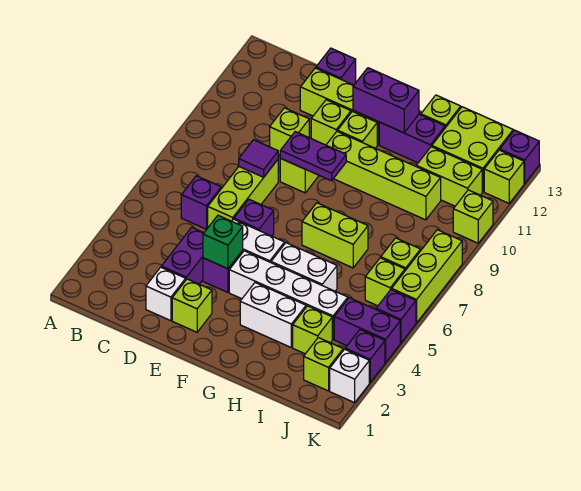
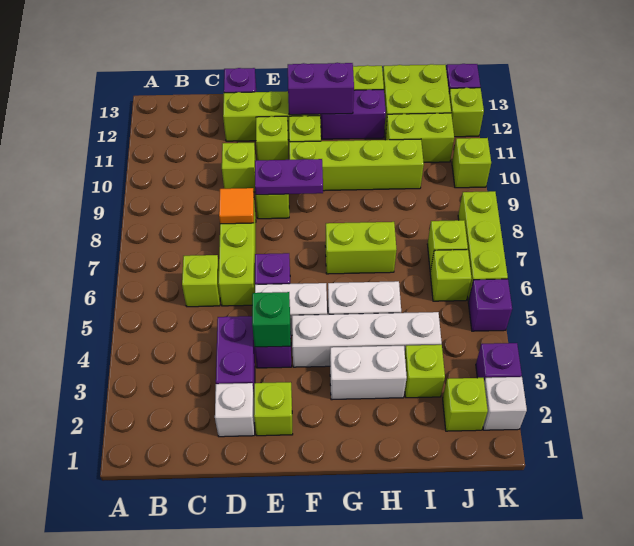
purple brick C6 level 1 -> lime brick C6 level 1
purple tile D8 level 2 -> orange tile D8 level 2
purple brick J4:K4 level 1 -> none

